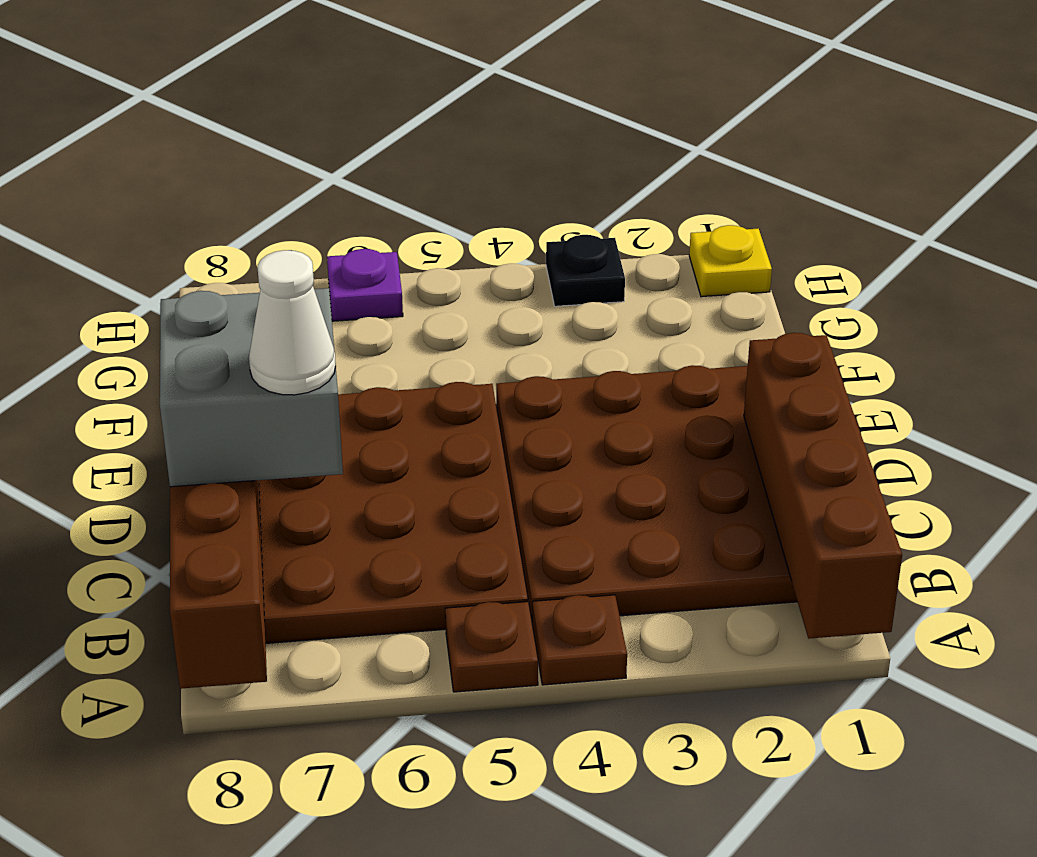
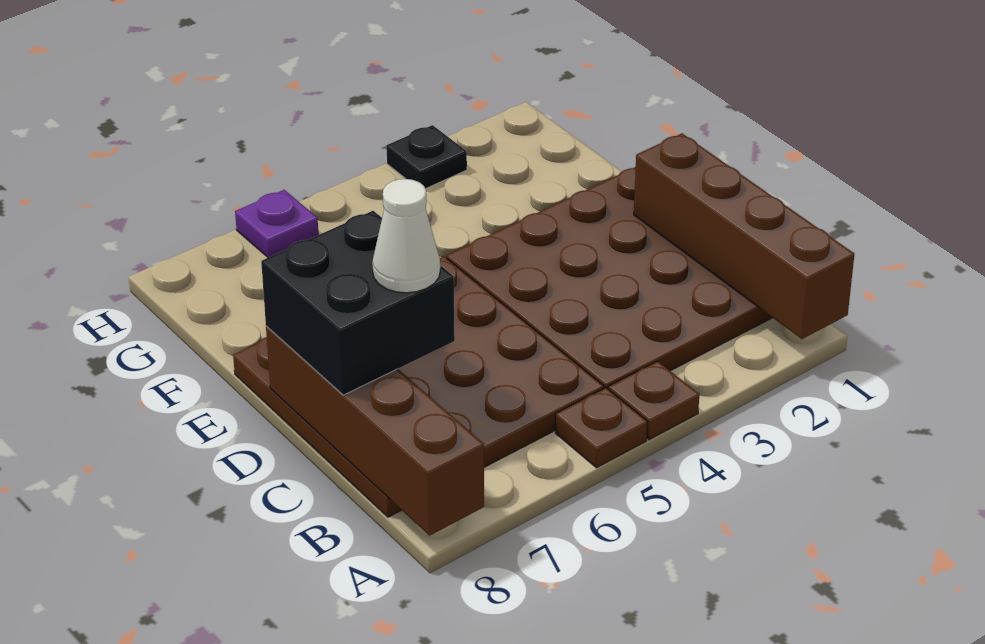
grey brick C7:D8 level 3 -> black brick C7:D8 level 3
yellow plate H1 level 1 -> none

